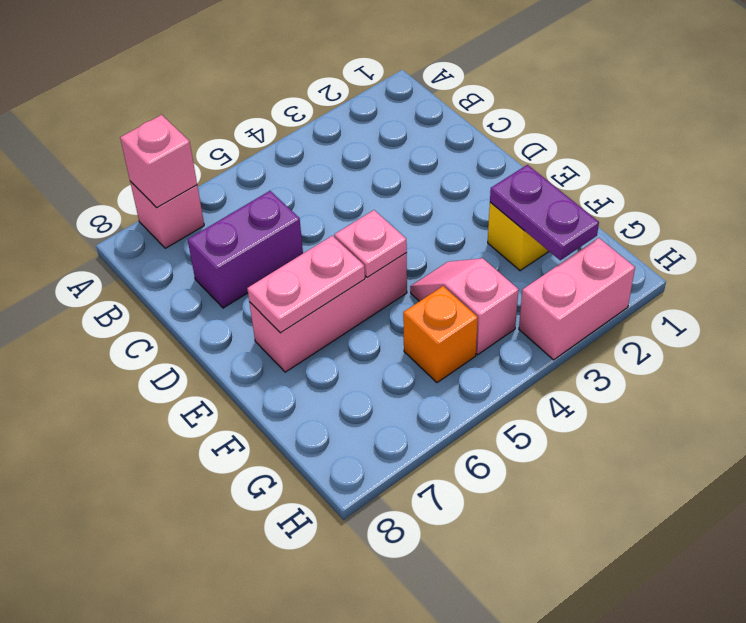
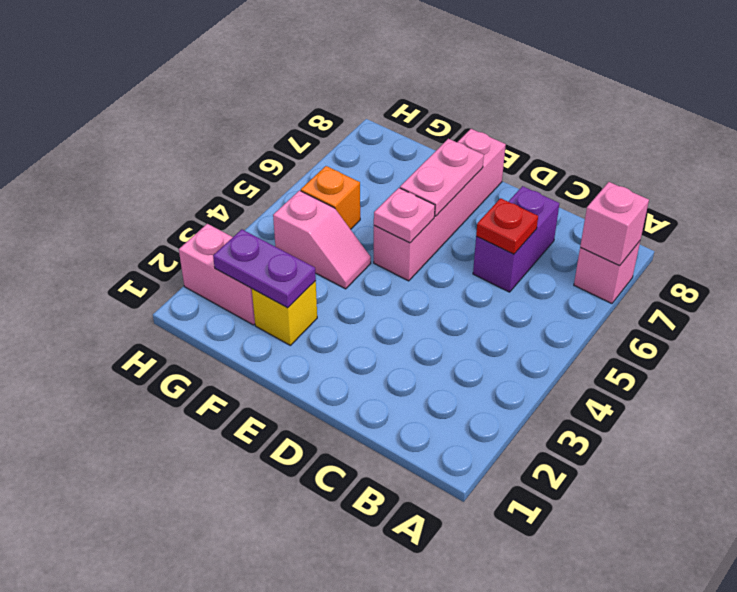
none -> red plate C6 level 2
pink brick E5:E7 level 1 -> pink brick E5:E8 level 1
pink brick H2:H3 level 1 -> pink brick G2:H2 level 1

